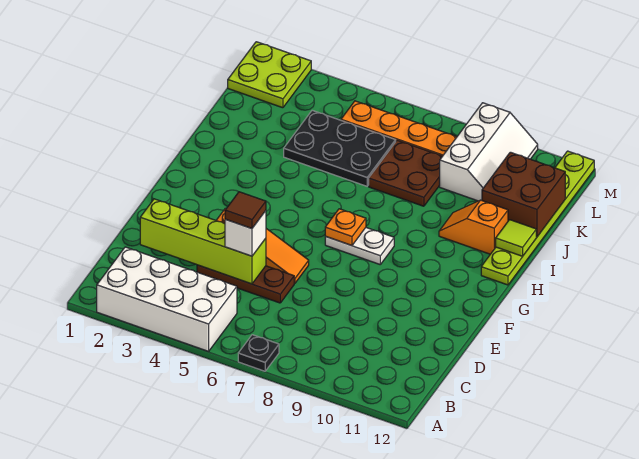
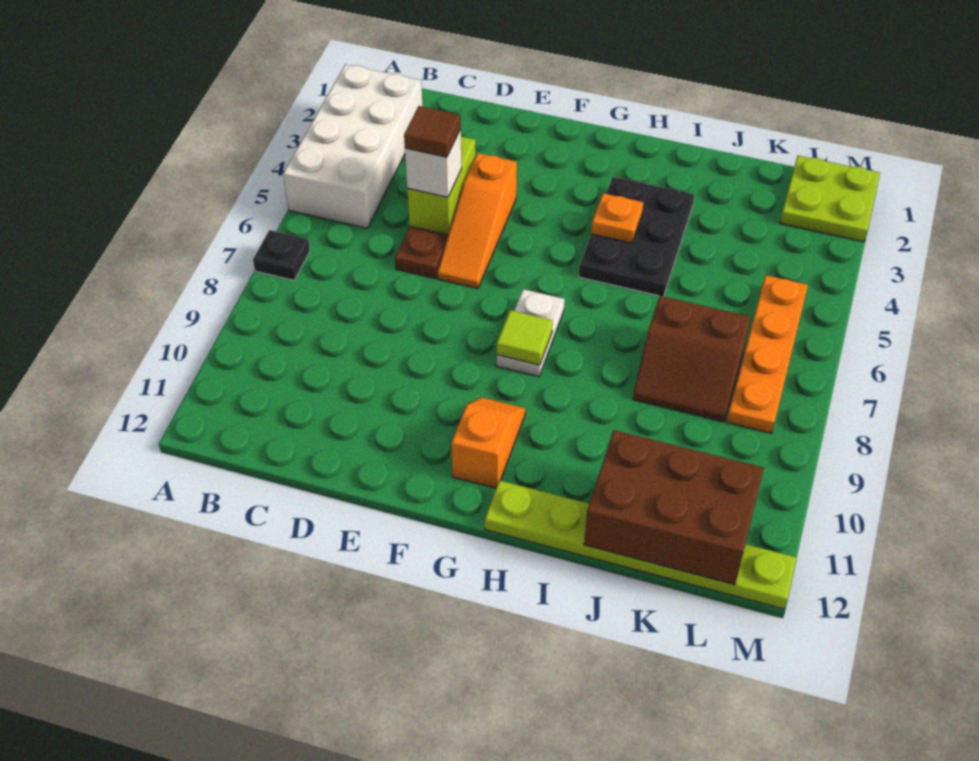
lime brick D2:D5 level 2 -> lime brick D4:D5 level 2
orange plate G7 level 2 -> orange plate H4 level 2
orange slope I10:I11 level 1 top 11 -> orange slope G10:G11 level 1 top 11
lime tile I12 level 2 -> lime tile G8 level 2
black plate J4:K6 level 1 -> black plate H3:I5 level 1
brown plate J7:K8 level 1 -> brown slope J7:K8 level 1 top 7
brown brick J11:K12 level 2 -> brown brick J11:L12 level 2
white slope K9:M10 level 1 top 9 -> none

